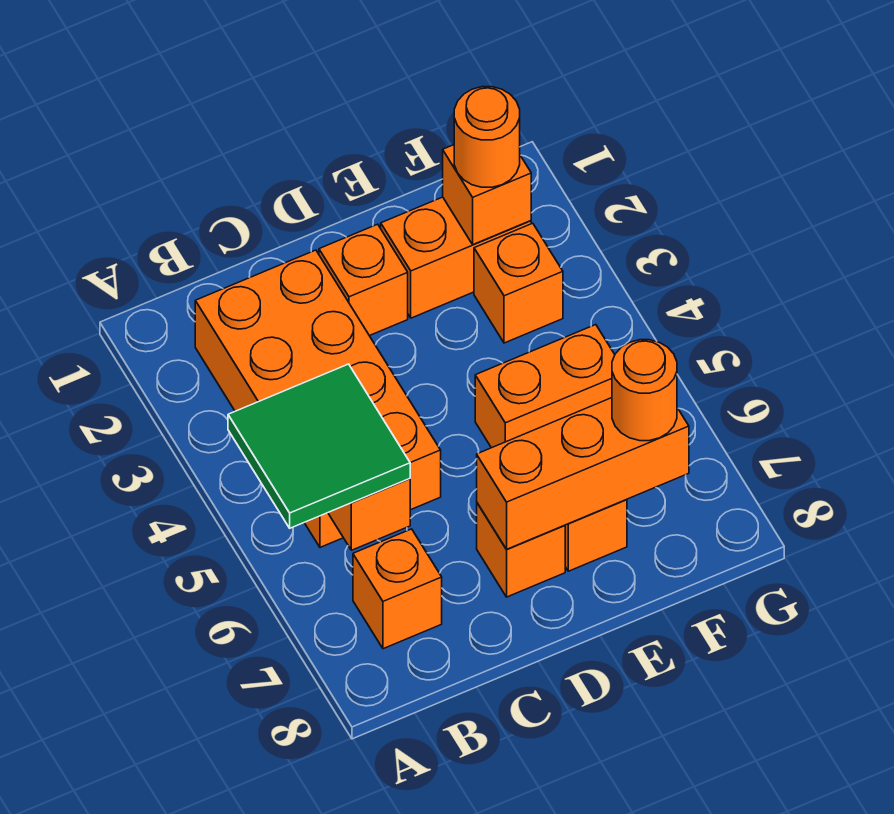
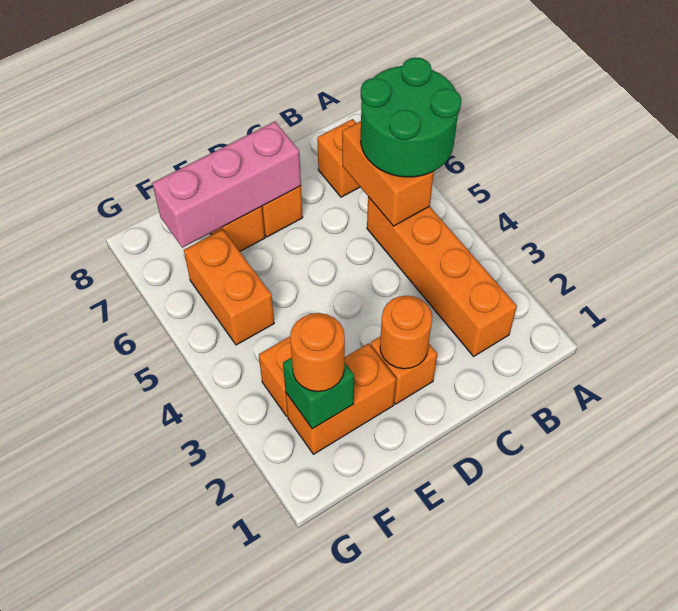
green tile A5:B6 level 3 -> green round brick A5:B6 level 3
orange brick B2:C5 level 1 -> orange brick B2:B5 level 1
orange brick D7:F7 level 2 -> pink brick D7:F7 level 2
orange brick E5:F5 level 1 -> orange brick F5:F6 level 1
orange brick F2 level 2 -> green brick F2 level 2
orange round brick F7 level 3 -> orange round brick D2 level 2

